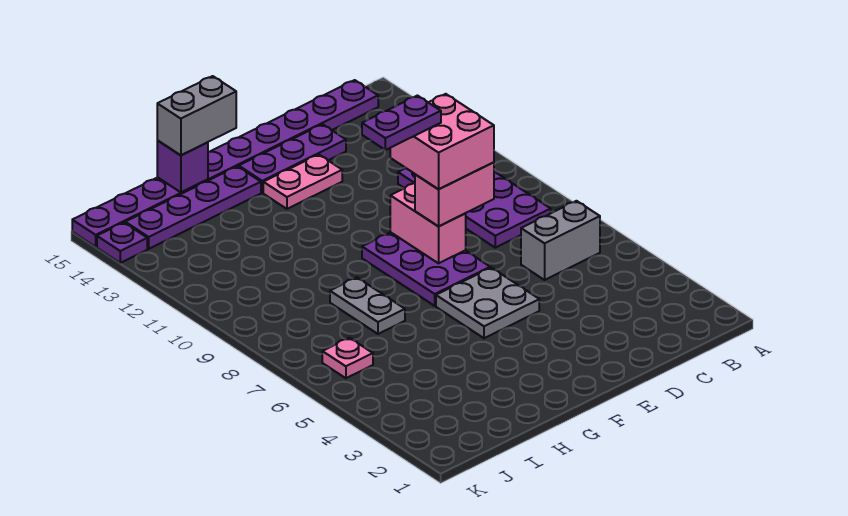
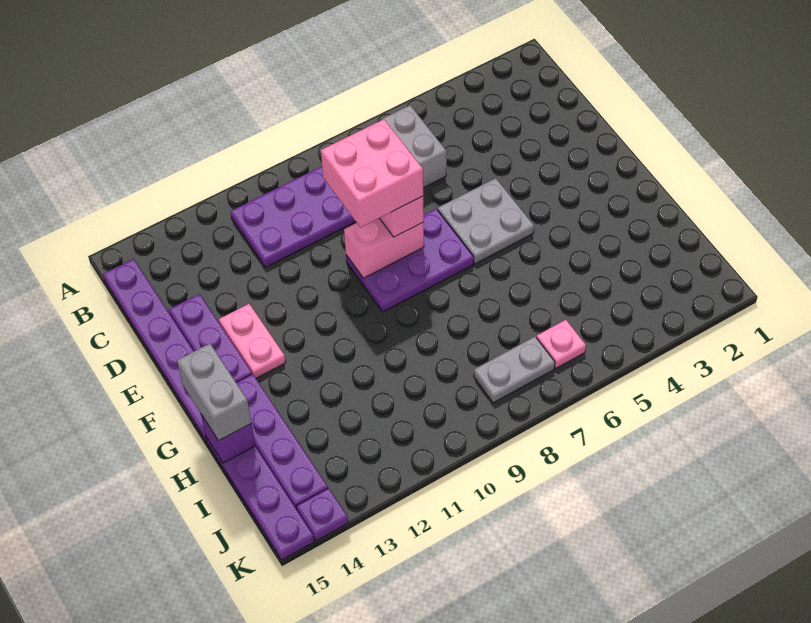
purple plate E9:F9 level 5 -> none
grey plate H7:H8 level 1 -> grey plate J7:J8 level 1

